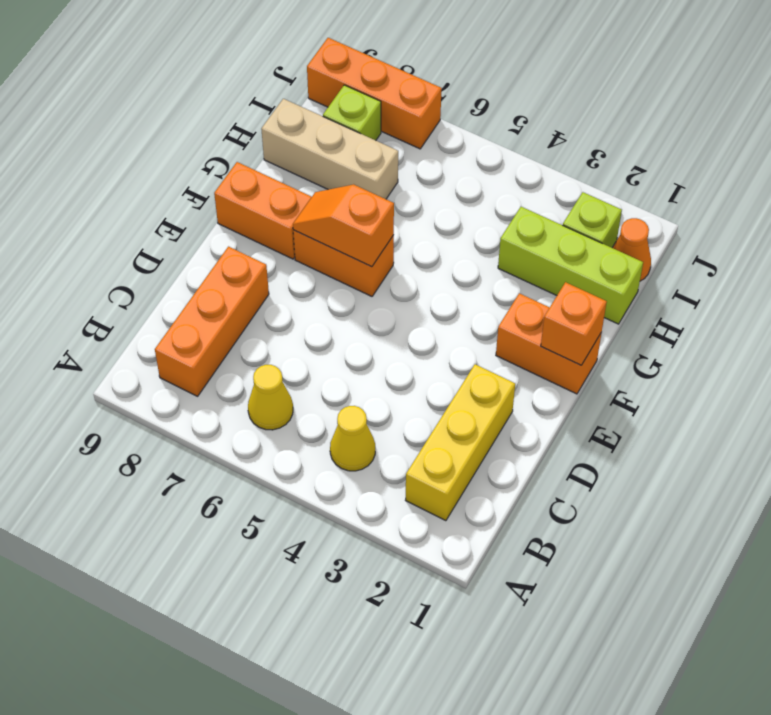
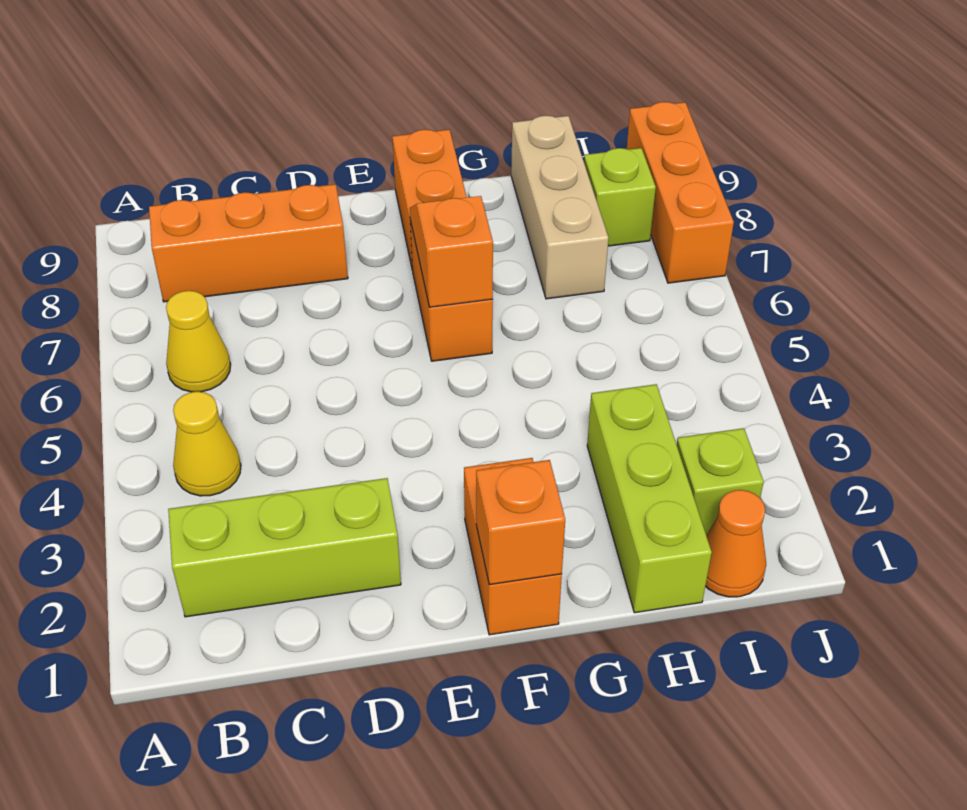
yellow brick B2:D2 level 1 -> lime brick B2:D2 level 1

